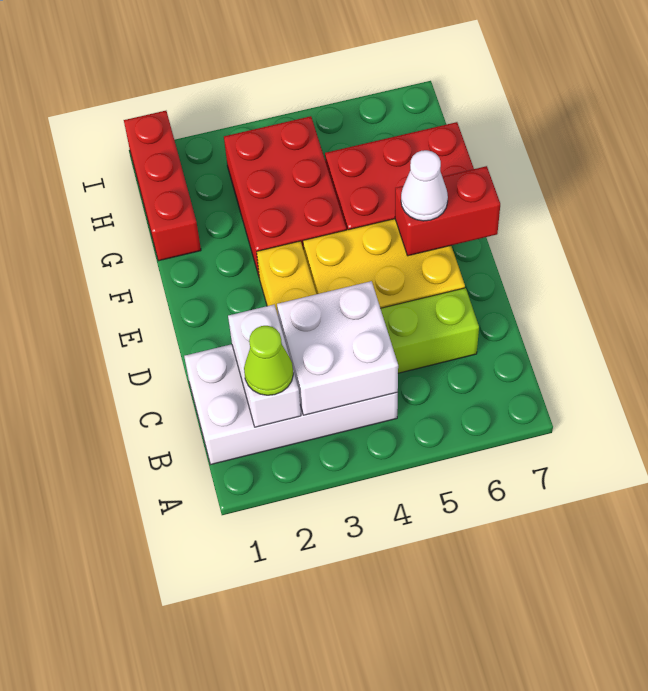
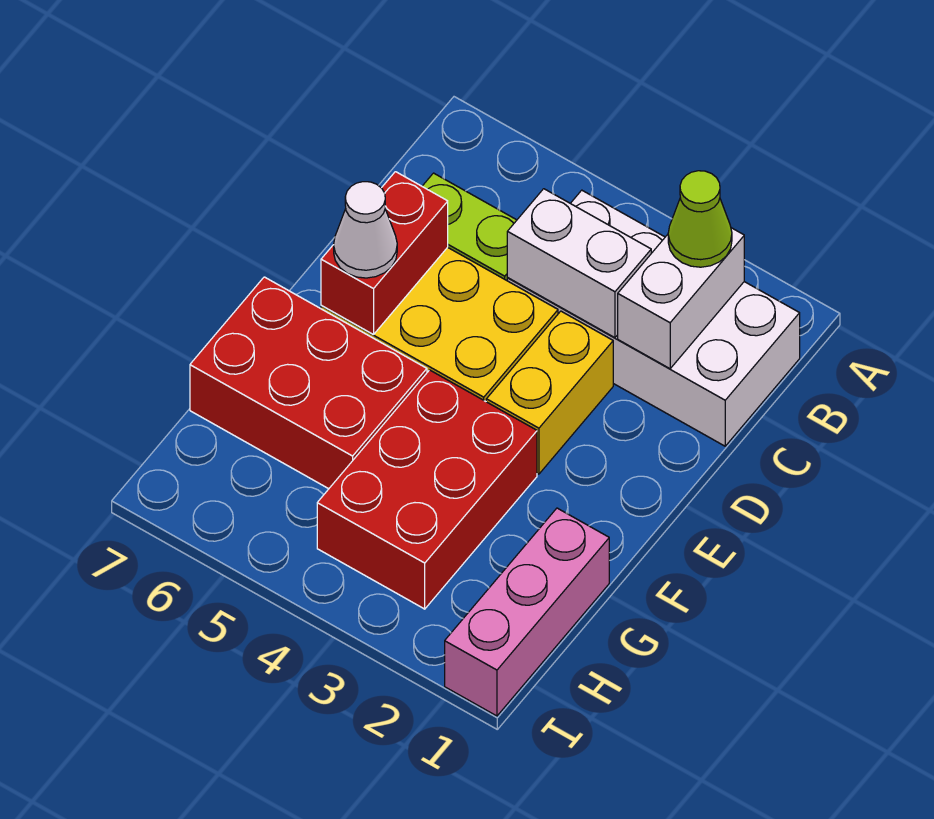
white brick B3:C4 level 2 -> white brick C3:C4 level 2
red brick E6:E7 level 2 -> red brick D6:E6 level 2
red brick G1:I1 level 1 -> pink brick G1:I1 level 1

